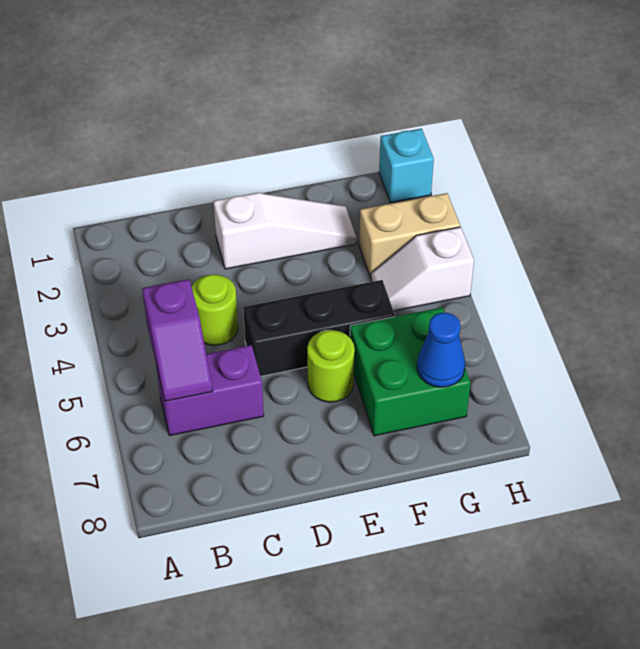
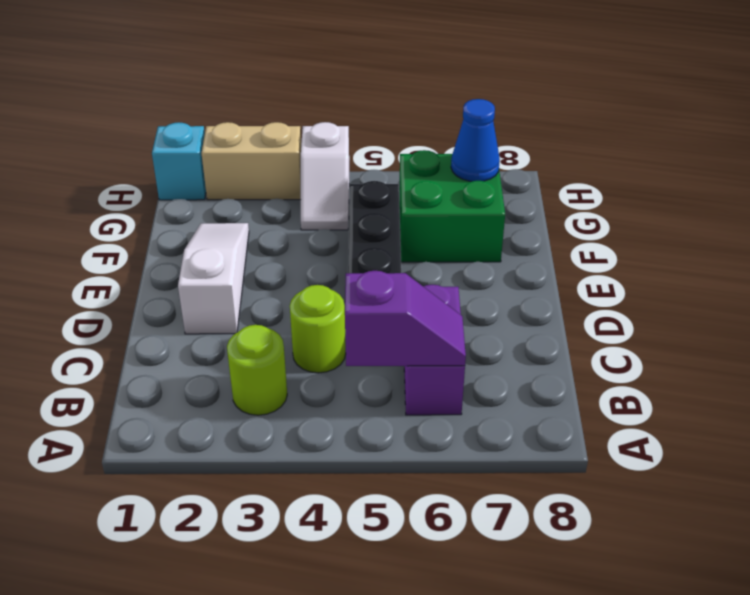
lime round brick E6 level 1 -> lime round brick B3 level 1
tan brick G3:H3 level 1 -> tan brick H2:H3 level 1

